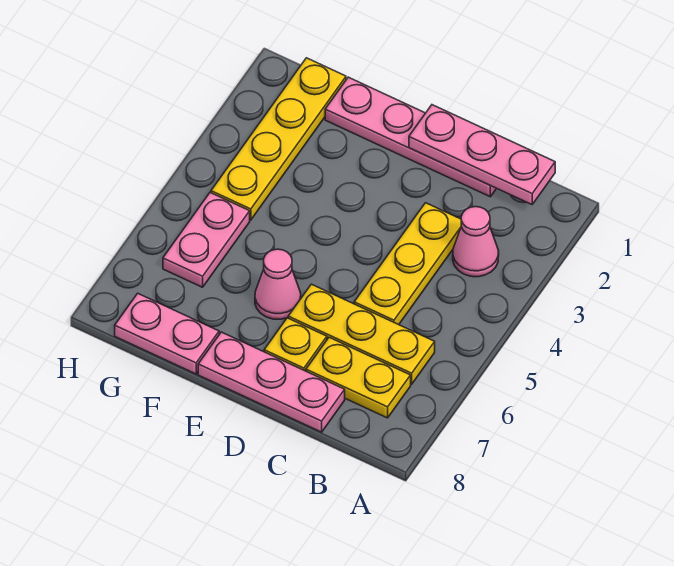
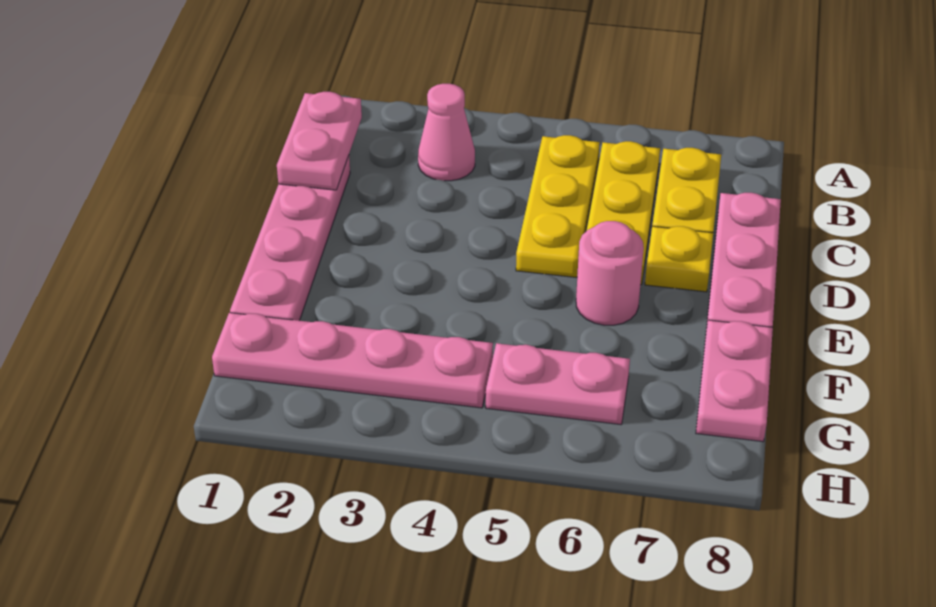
pink plate B1:D1 level 2 -> pink plate B1:C1 level 2
yellow plate C3:C5 level 1 -> yellow plate B5:D5 level 1
pink cone E6 level 1 -> pink round brick E6 level 1
yellow plate G1:G4 level 1 -> pink plate G1:G4 level 1

